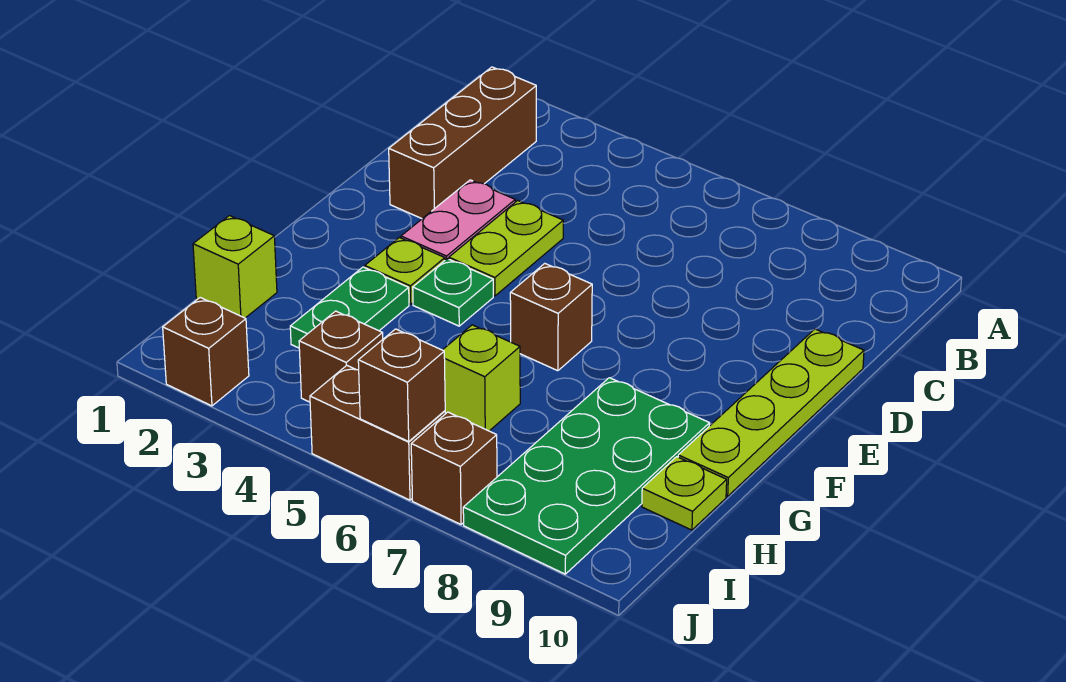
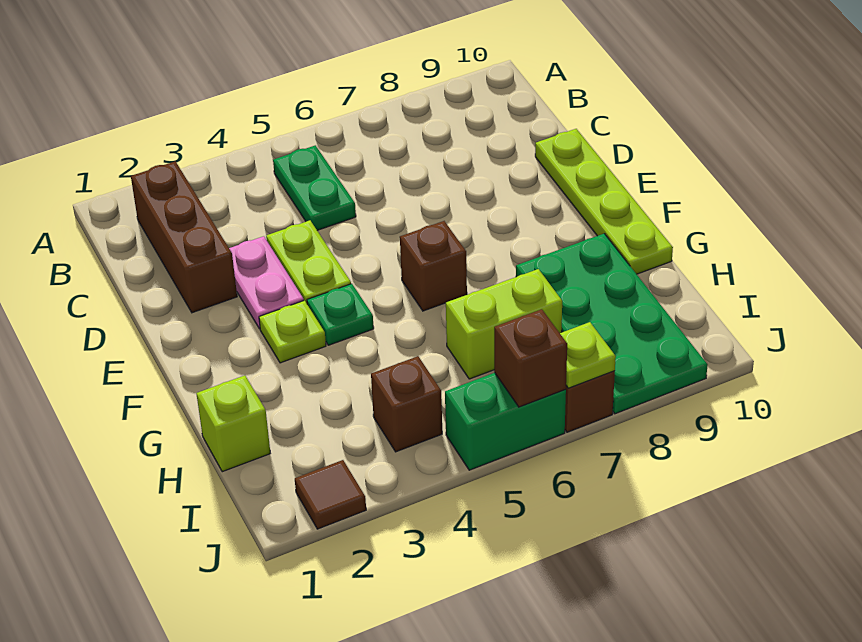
green plate G3:H3 level 1 -> green plate B5:C5 level 1
lime brick H6 level 1 -> lime brick H6:H7 level 1
lime plate H10 level 1 -> lime plate J7 level 2
brown brick J2 level 1 -> brown tile J2 level 1
brown brick J5:J6 level 1 -> green brick J5:J6 level 1

